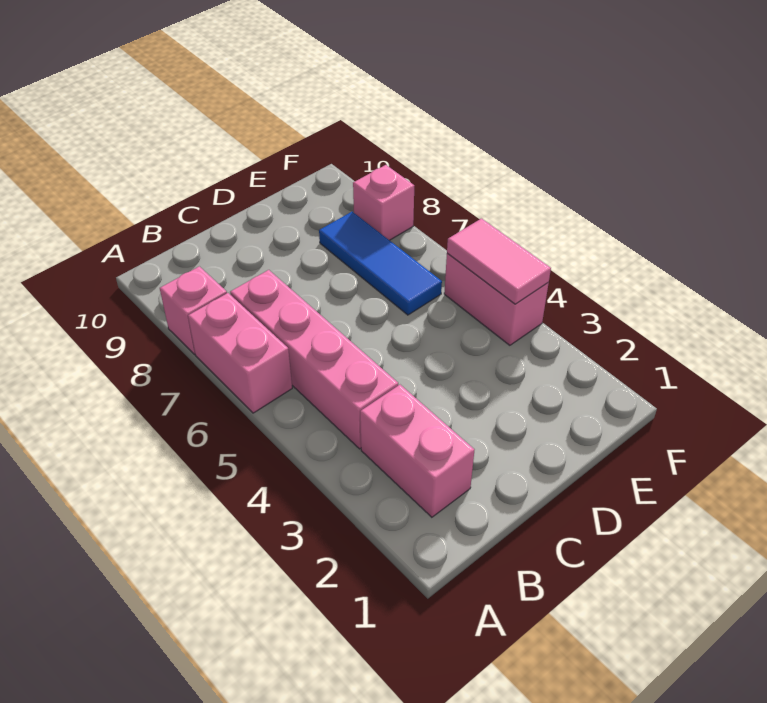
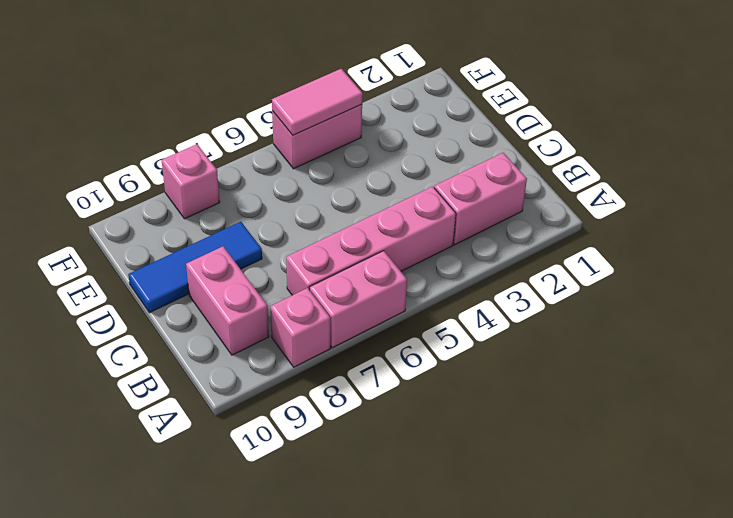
none -> pink brick B9:C9 level 1
blue tile E6:E8 level 1 -> blue tile D8:D10 level 1

